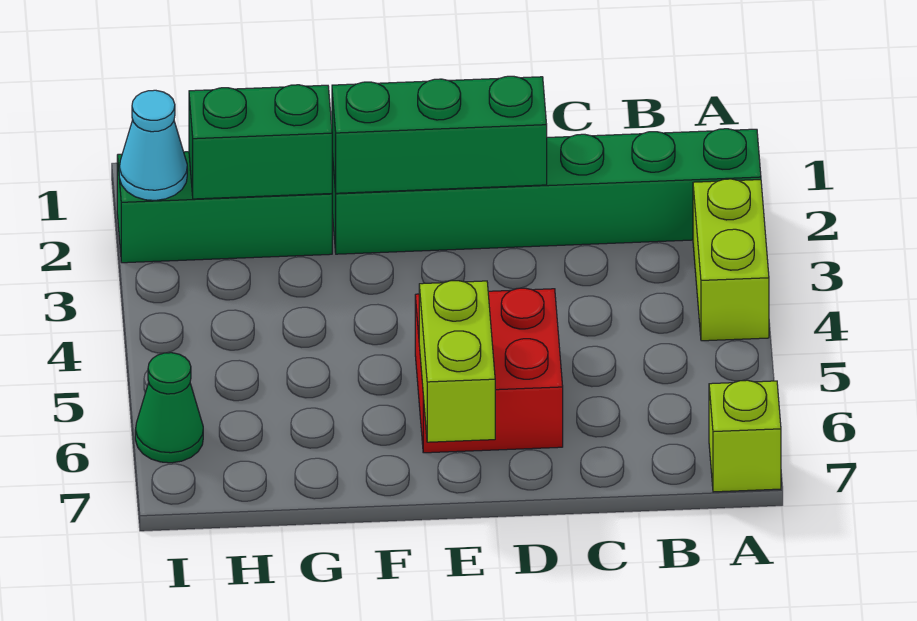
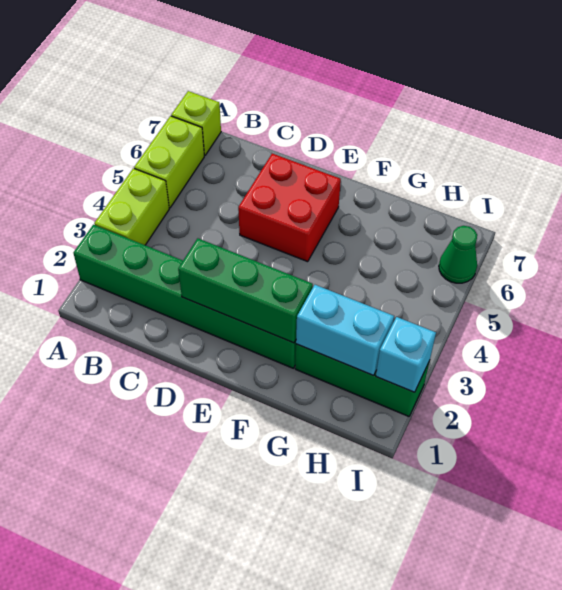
lime brick E6:E7 level 2 -> lime brick A5:A6 level 1
green brick G2:H2 level 2 -> cyan brick G2:H2 level 2
cyan cone I2 level 2 -> cyan brick I2 level 2

